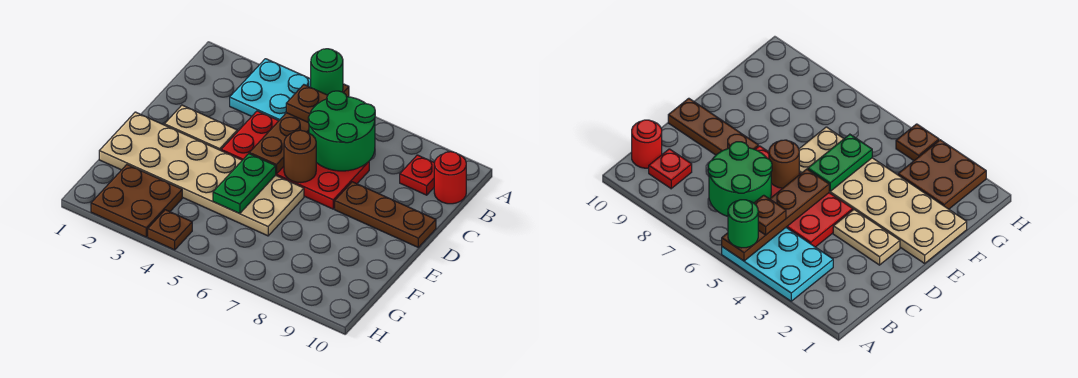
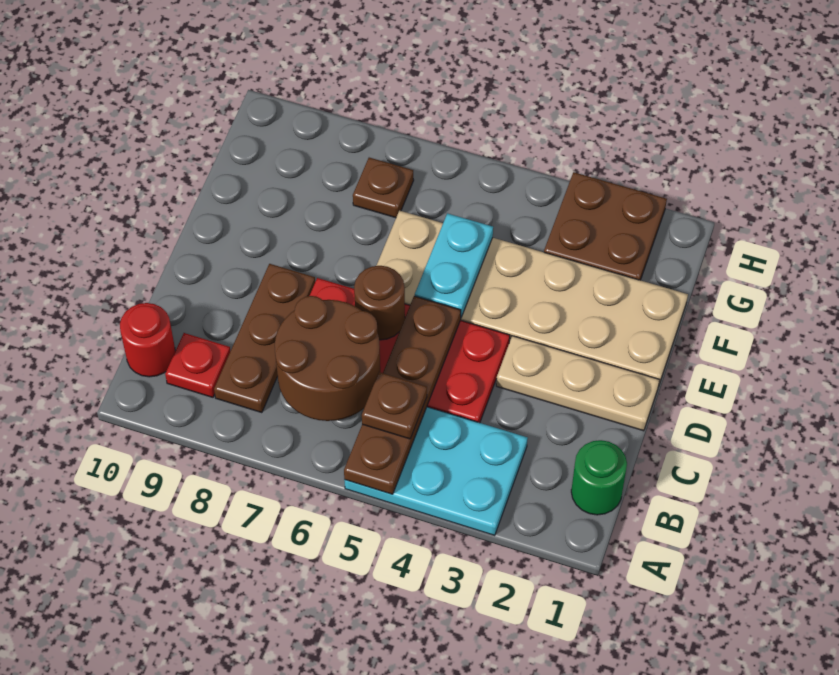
green round brick A5 level 3 -> green round brick B1 level 1
green round brick B6:C7 level 2 -> brown round brick B6:C7 level 2
tan plate D2:D3 level 1 -> tan plate D1:D3 level 1
brown plate D8:D10 level 1 -> brown plate B8:D8 level 1
green plate E5:F5 level 2 -> cyan plate E5:F5 level 2
brown plate H4 level 1 -> brown plate G7 level 1

